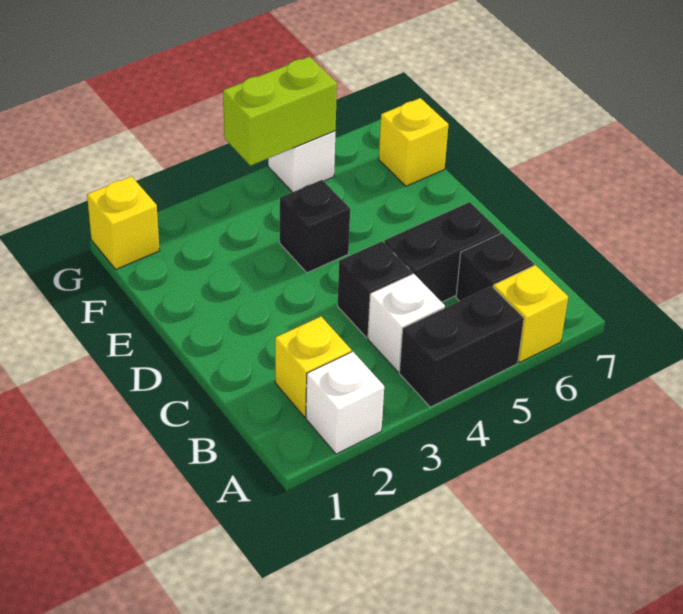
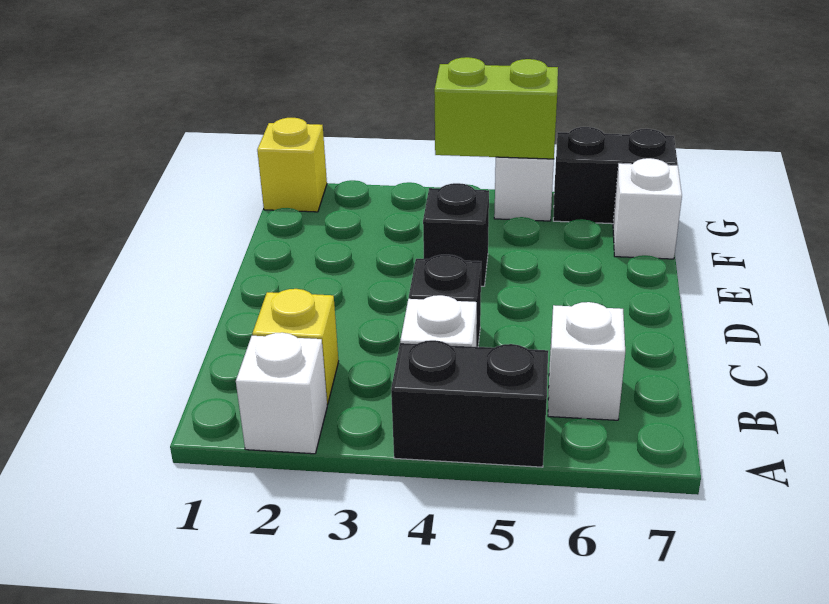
yellow brick A6 level 1 -> none
black brick B6 level 1 -> white brick B6 level 1
black brick C5:C6 level 1 -> black brick G6:G7 level 1
yellow brick F7 level 1 -> white brick F7 level 1

